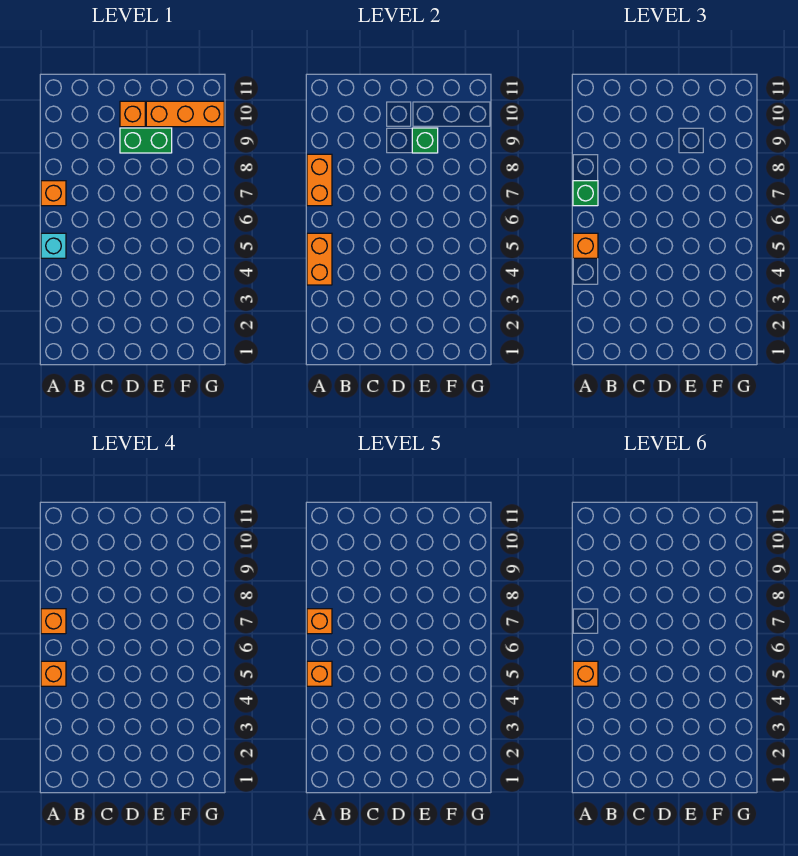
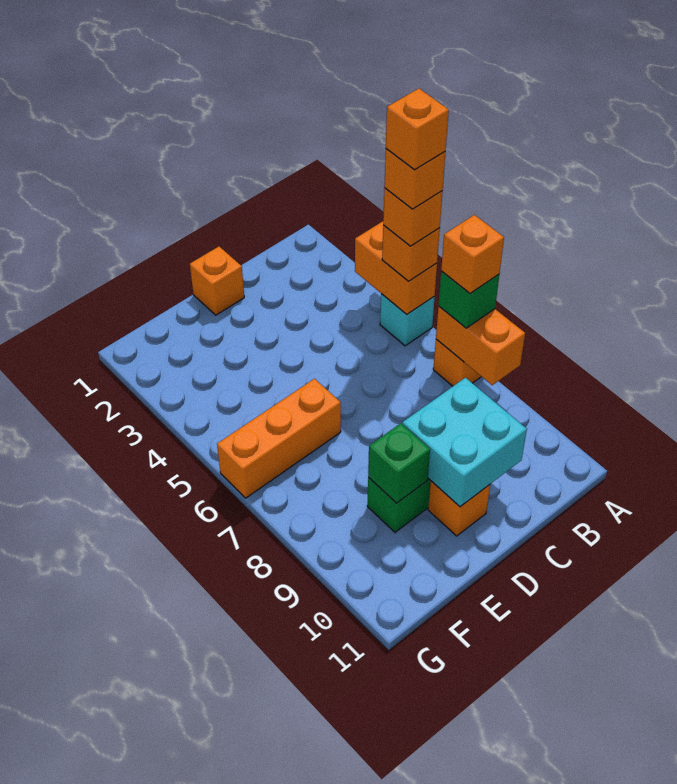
orange brick A7 level 5 -> orange brick D1 level 1
none -> cyan brick C9:D10 level 2
orange brick E10:G10 level 1 -> orange brick E6:G6 level 1

